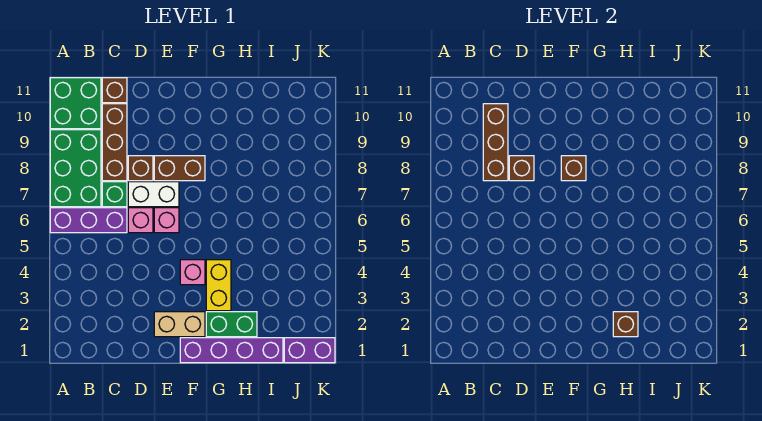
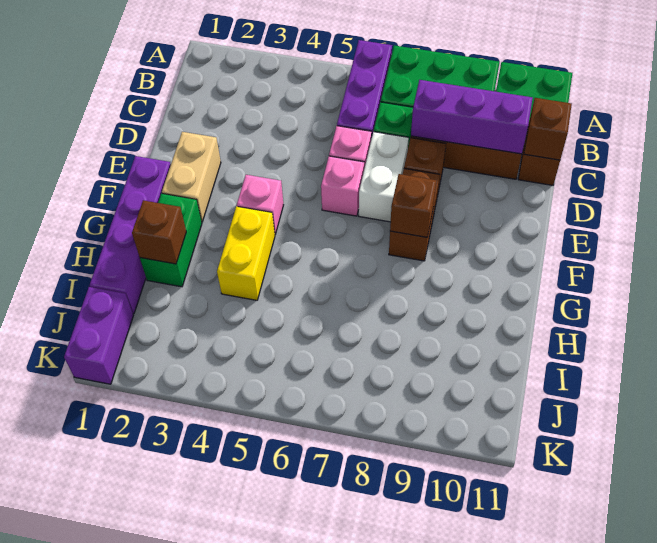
brown brick C8:C10 level 2 -> purple brick C8:C10 level 2
brown brick D8 level 2 -> brown brick C11 level 2
yellow brick G3:G4 level 1 -> yellow brick G4:H4 level 1

